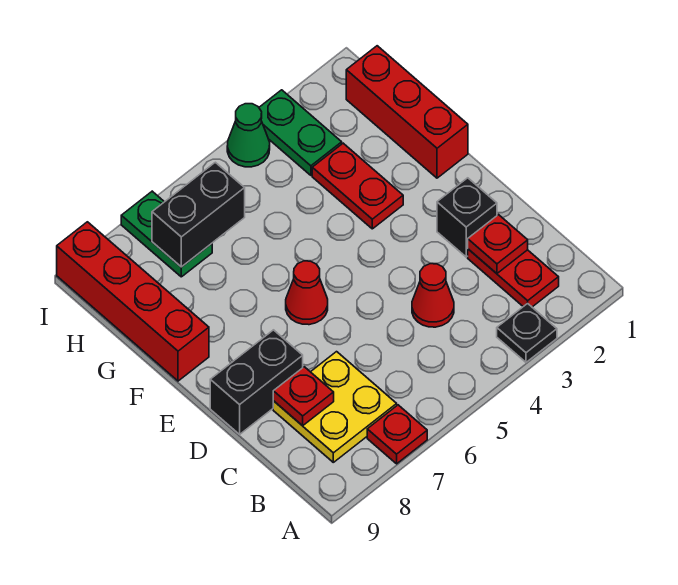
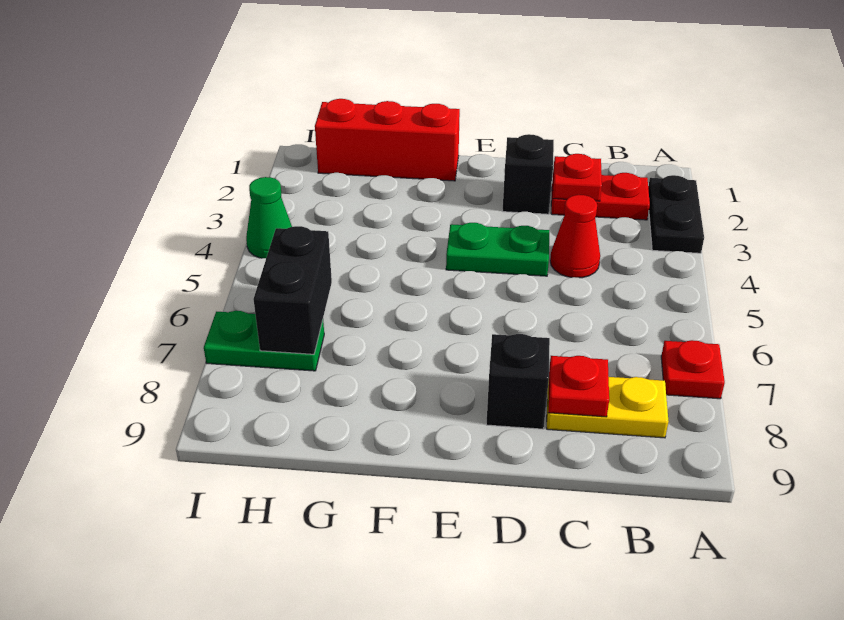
black plate A3 level 1 -> black plate A2:A3 level 1
yellow plate B7:C8 level 1 -> yellow plate B8:C8 level 1
black brick D8:D9 level 1 -> black brick D8 level 1
red cone E6 level 1 -> none
red plate F3:G3 level 1 -> none
red brick F9:I9 level 1 -> none
green plate H3:I3 level 1 -> green plate D4:E4 level 1

